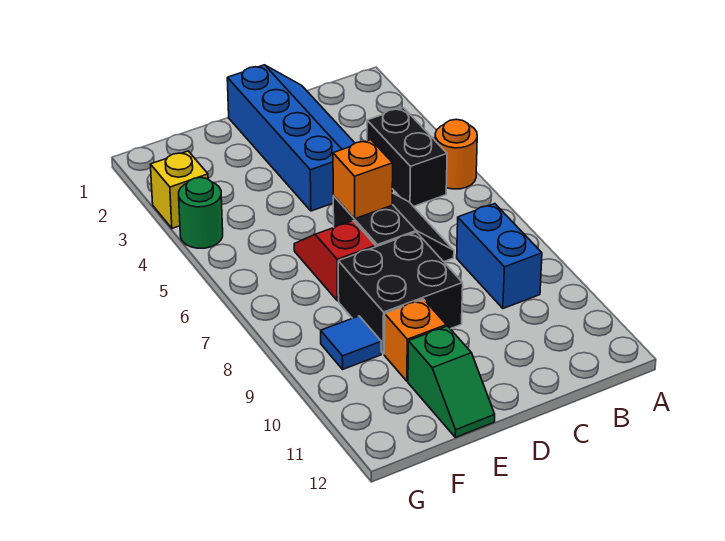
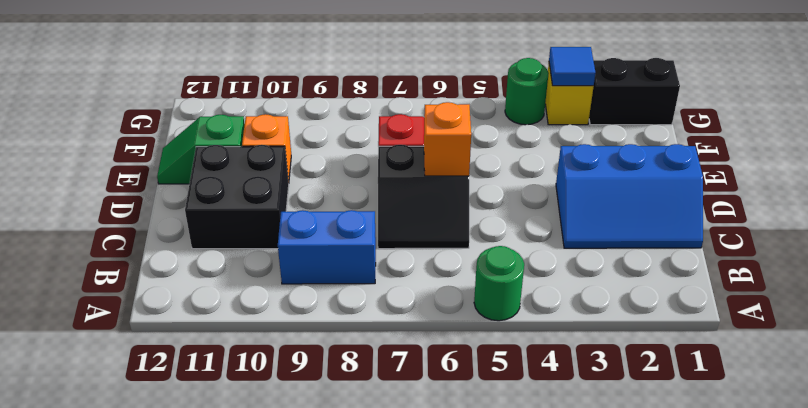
orange round brick A5 level 1 -> green round brick A5 level 1
black brick B4:B5 level 1 -> black brick G1:G2 level 1
blue slope C1:D4 level 1 top D -> blue slope C1:D3 level 1 top D
black brick D8:E9 level 1 -> black brick C10:D11 level 1
blue tile F9 level 1 -> blue tile G3 level 2

